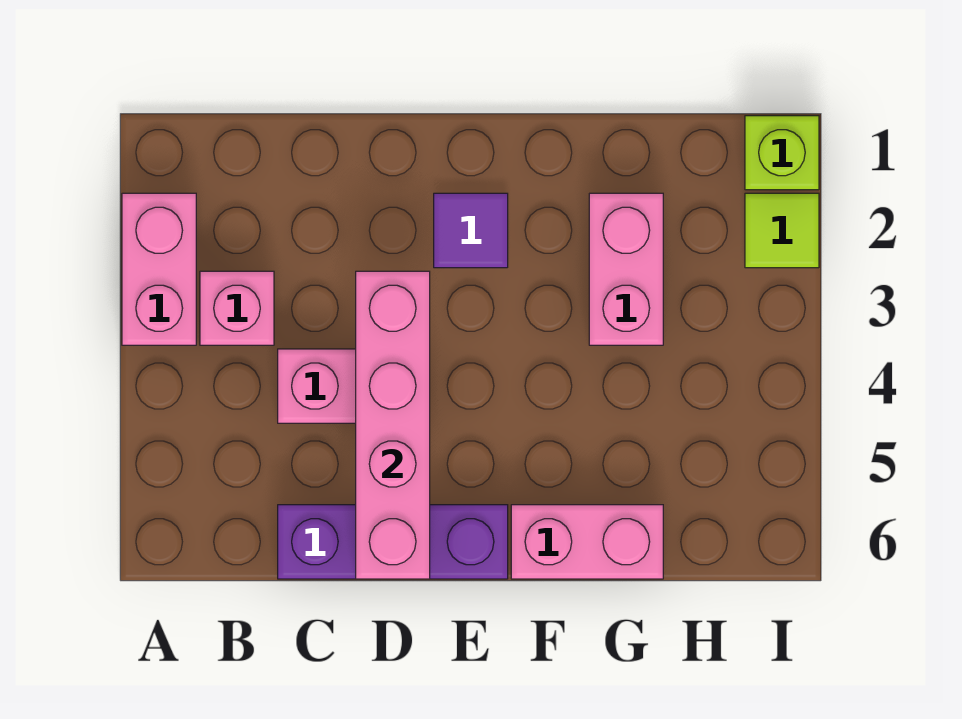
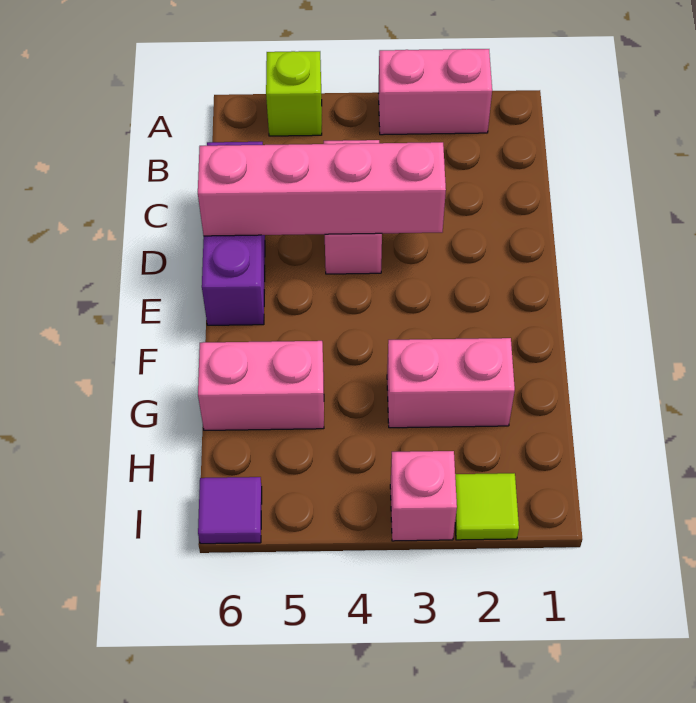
pink brick B3 level 1 -> pink brick I3 level 1
purple tile E2 level 1 -> purple tile I6 level 1
pink brick F6:G6 level 1 -> pink brick G5:G6 level 1
lime brick I1 level 1 -> lime brick A5 level 1

